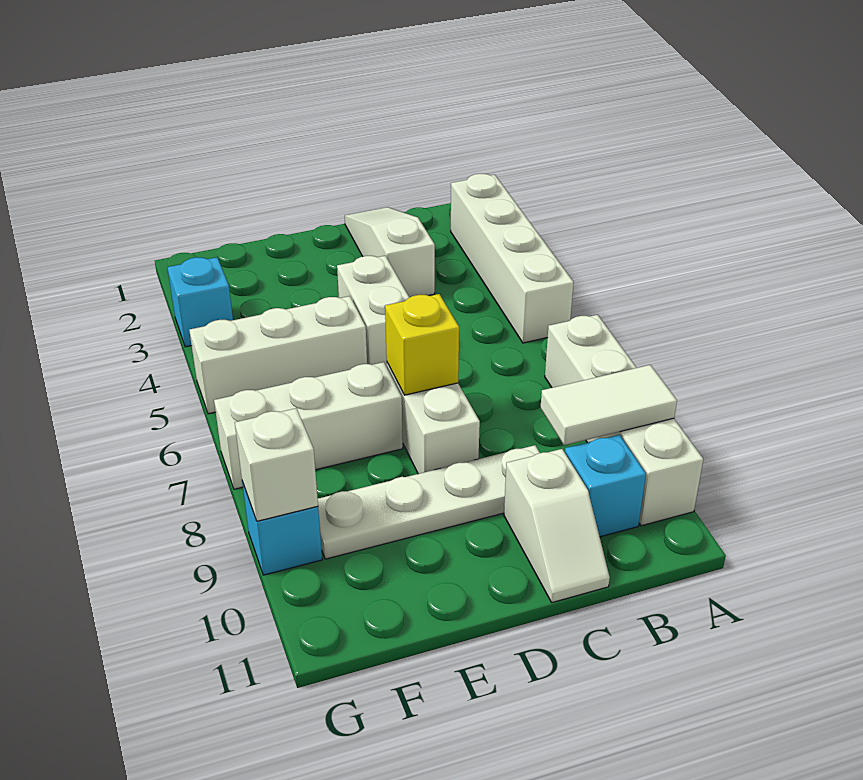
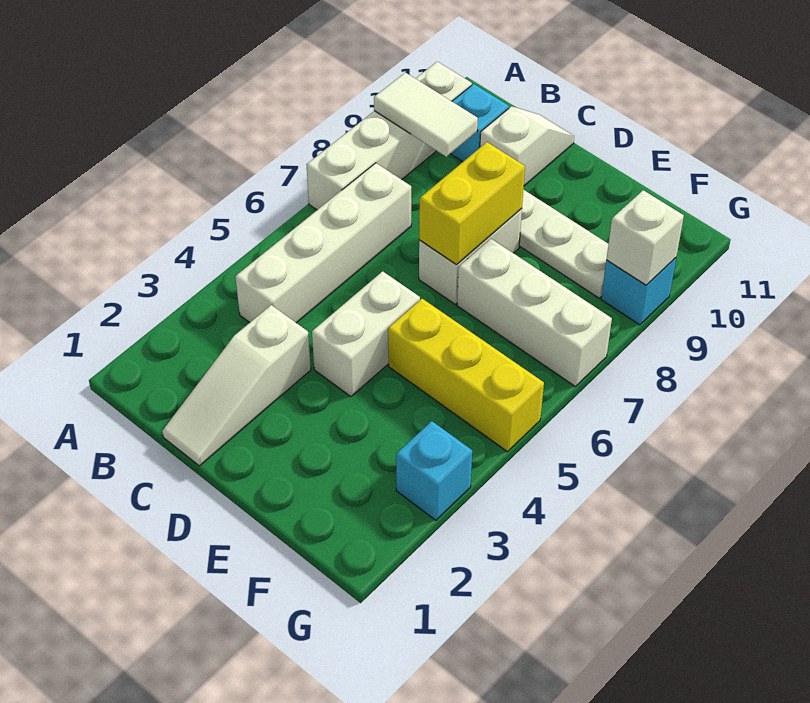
white brick A2:A5 level 1 -> white brick B4:B7 level 1
yellow brick D7 level 2 -> yellow brick D7:D8 level 2
white brick E5:G5 level 1 -> yellow brick E5:G5 level 1

